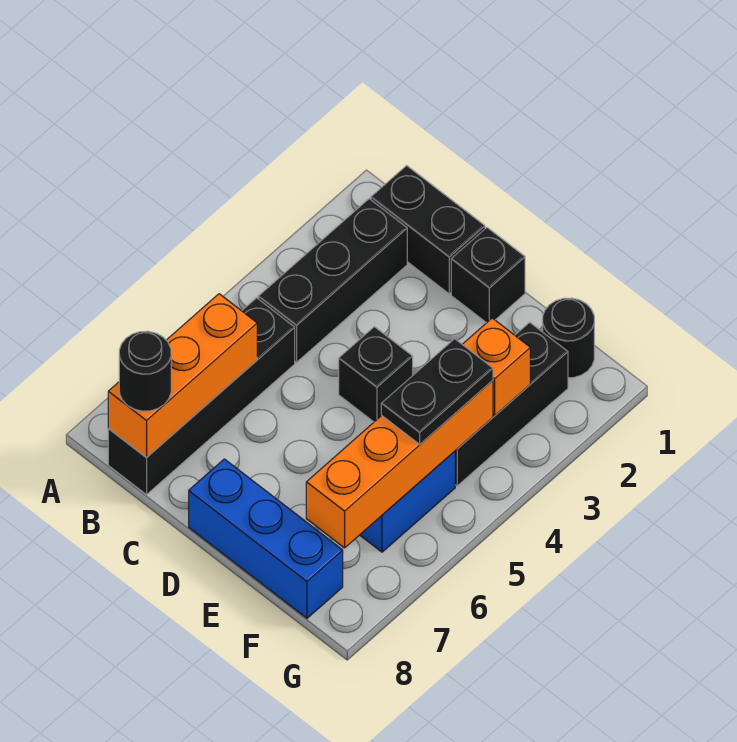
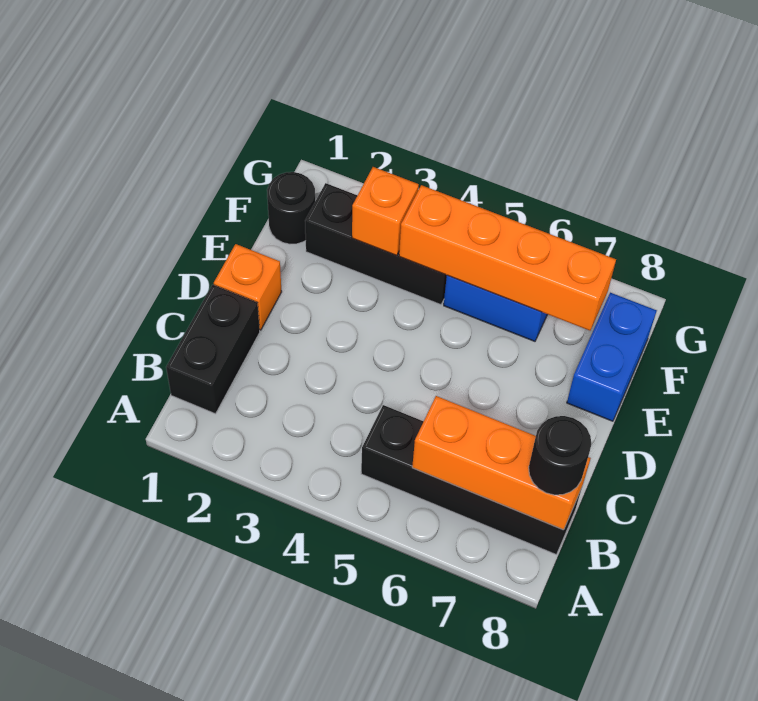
black brick B2:B4 level 1 -> none
black brick D1 level 1 -> orange brick D1 level 1
black brick D4 level 1 -> none
blue brick D8:F8 level 1 -> blue brick E8:F8 level 1
black plate F4:F5 level 3 -> none

